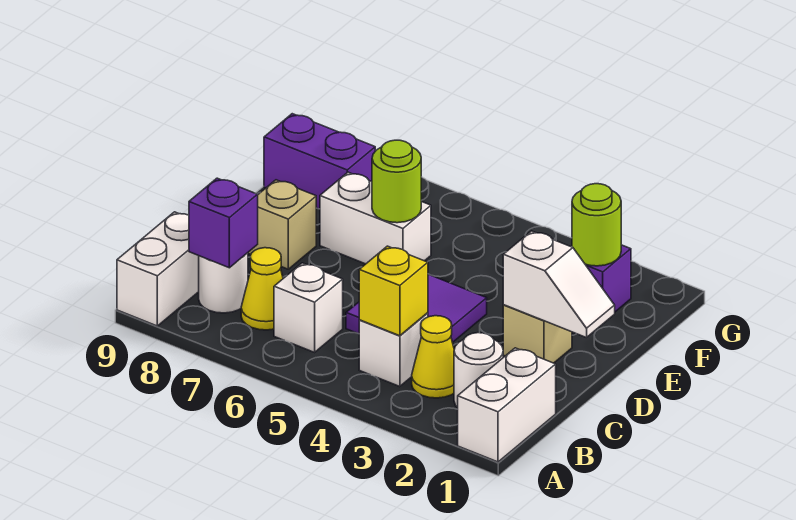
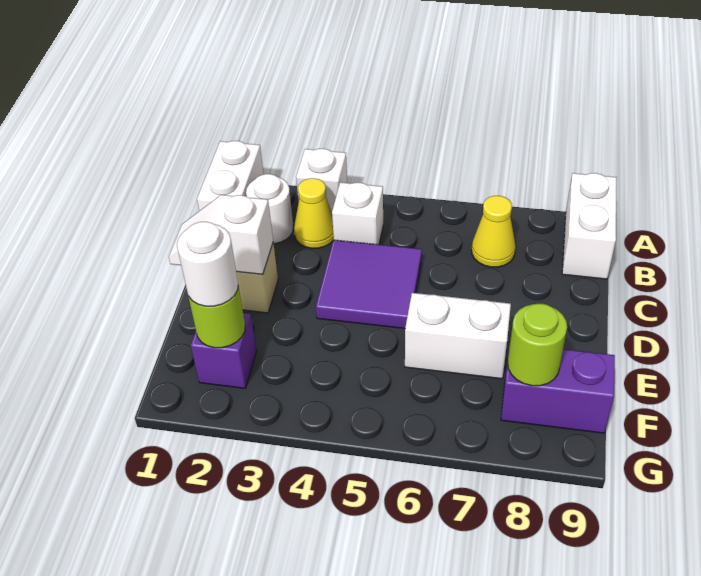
yellow brick B4 level 2 -> none
white brick B6 level 1 -> white brick A3 level 1
white round brick B8 level 1 -> white round brick F2 level 3
purple brick B8 level 2 -> none
tan brick D8 level 1 -> none
lime round brick E6 level 2 -> lime round brick F8 level 2

